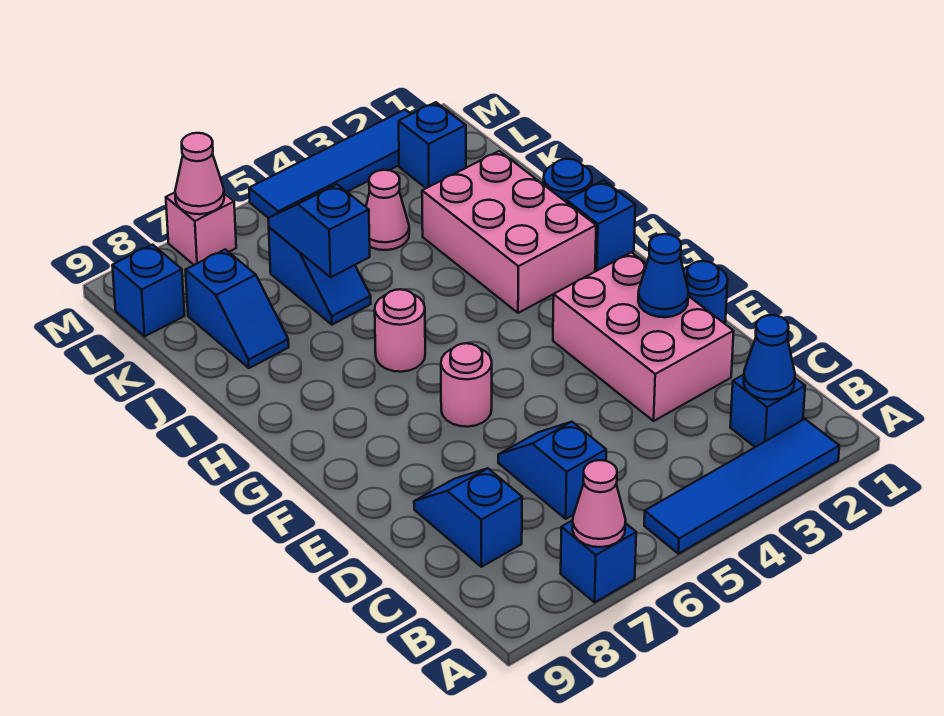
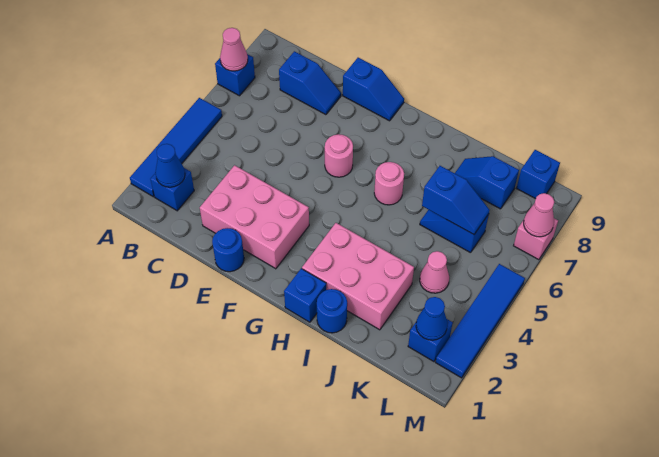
blue slope C6:D6 level 1 top C -> blue slope E9:F9 level 1 top E
blue cone E2 level 2 -> blue cone L2 level 2

